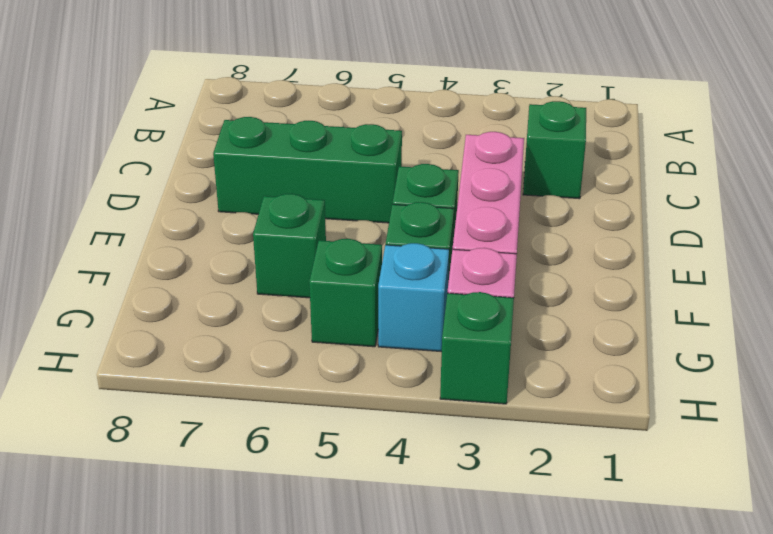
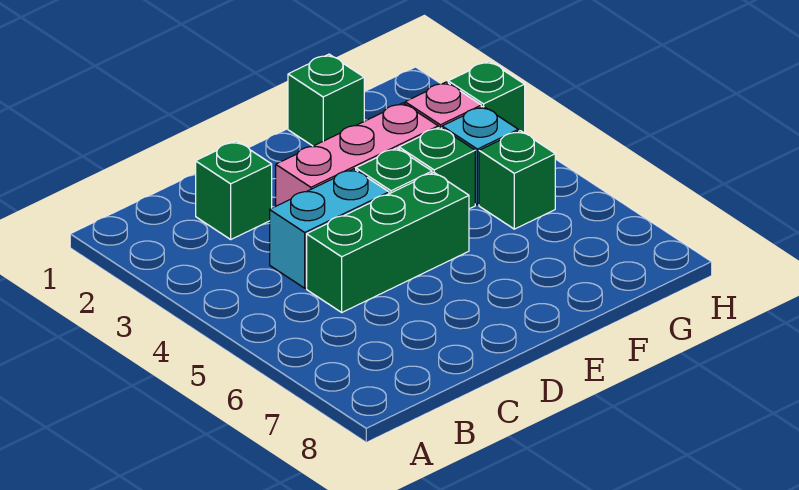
none -> cyan brick C4:D4 level 1
green brick D5:D7 level 1 -> green brick C5:E5 level 1
green brick F6 level 1 -> green brick F1 level 1

